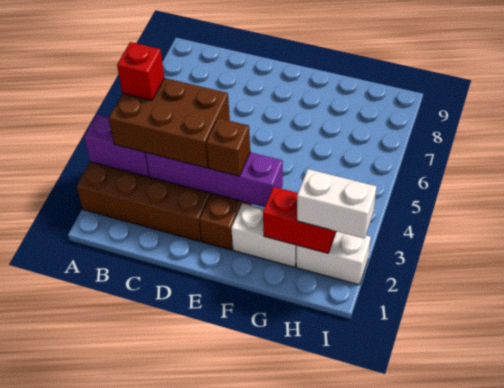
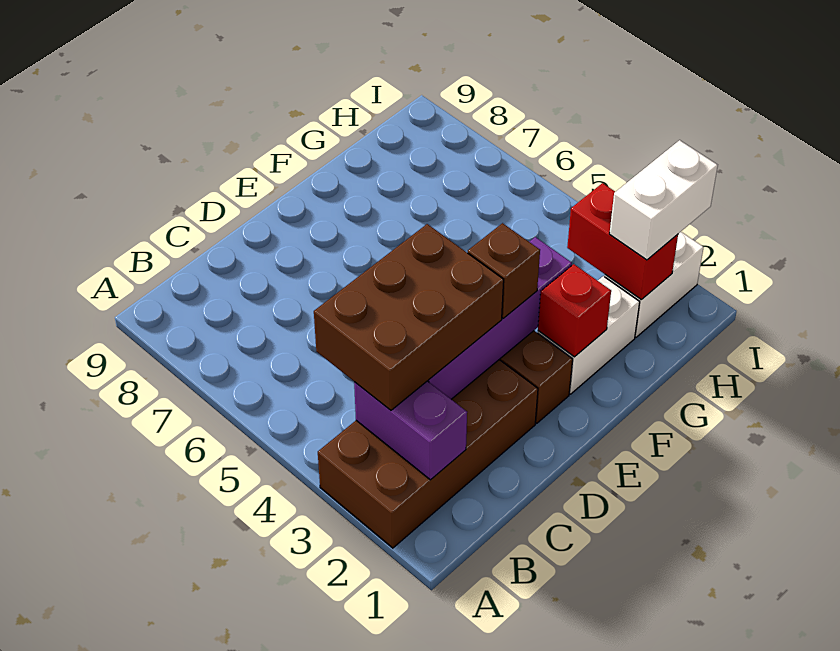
purple brick A3:B3 level 2 -> purple brick B2:B3 level 2
red brick B4 level 4 -> red brick F2 level 2
red brick G2:H2 level 2 -> red brick H2:H3 level 2

